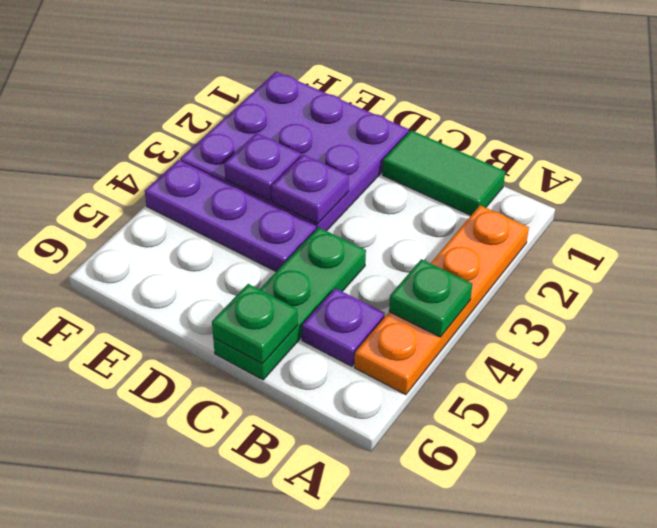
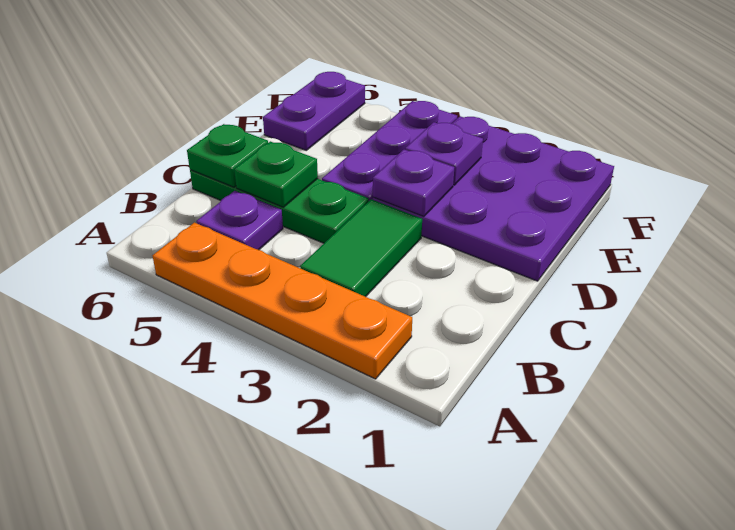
green plate A4 level 2 -> green plate C5 level 2
green tile B1:C1 level 1 -> green tile B3:C3 level 1
none -> purple plate E6:F6 level 1

